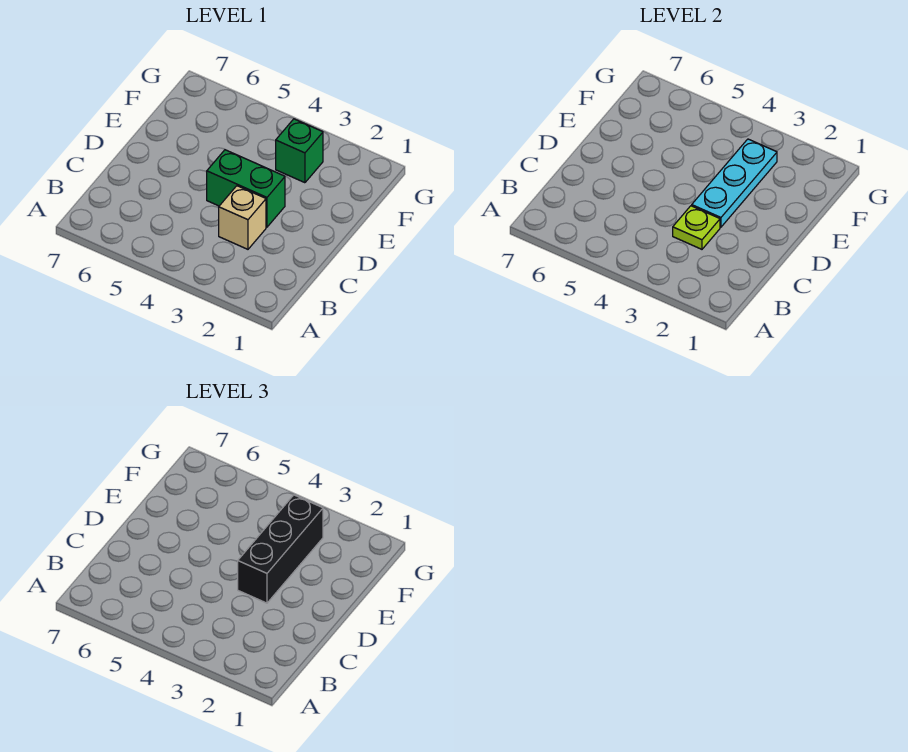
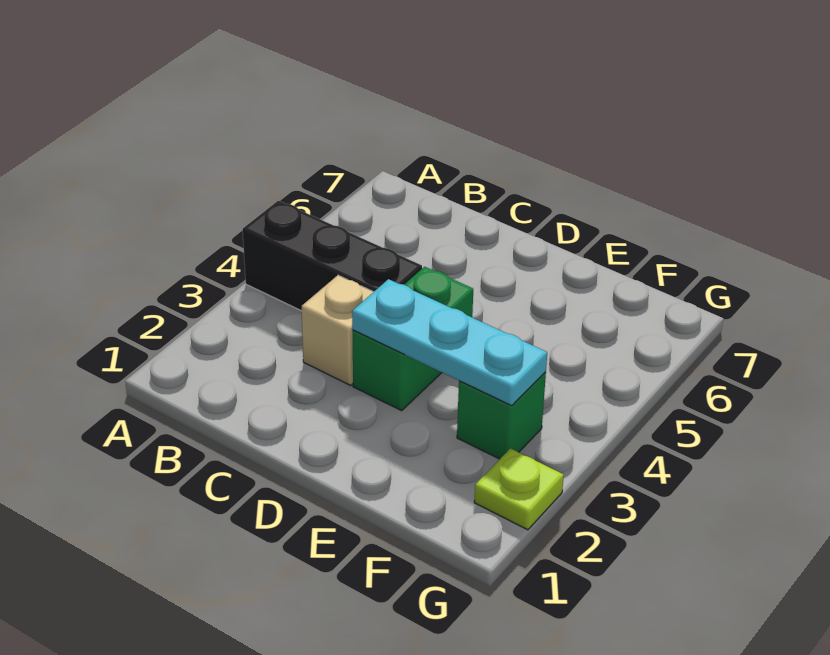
lime plate C3 level 2 -> lime plate G2 level 1
black brick D3:F3 level 3 -> black brick A4:C4 level 1

